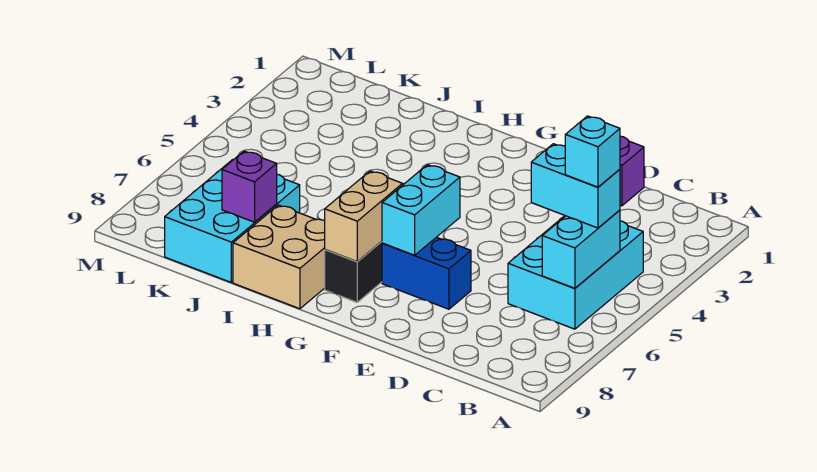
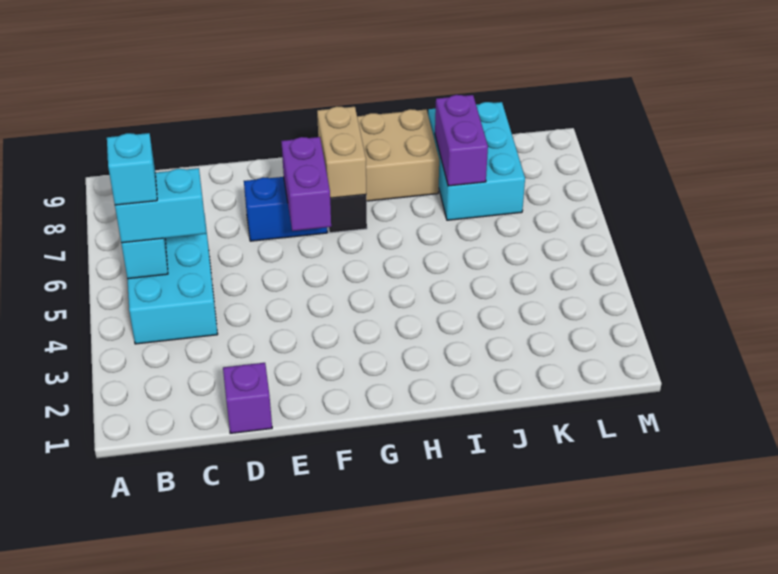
cyan brick F6:F7 level 2 -> purple brick F6:F7 level 2
purple brick J8 level 2 -> purple brick J7:J8 level 2

